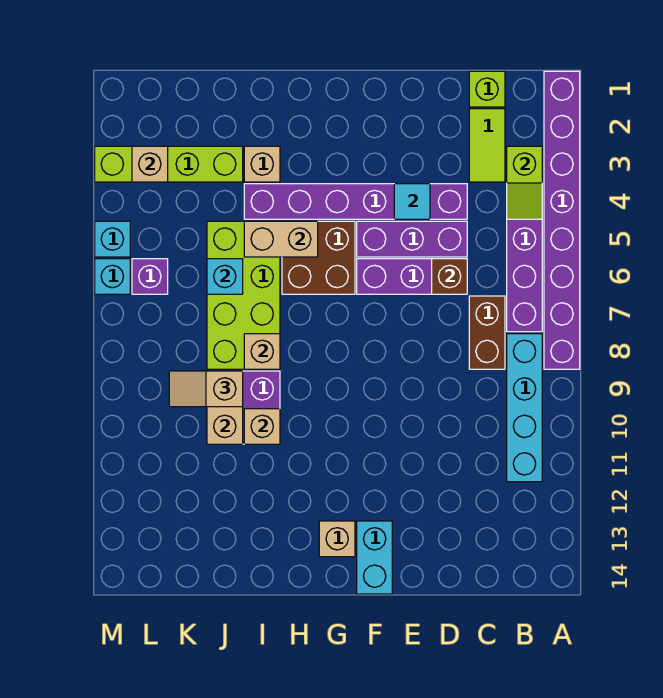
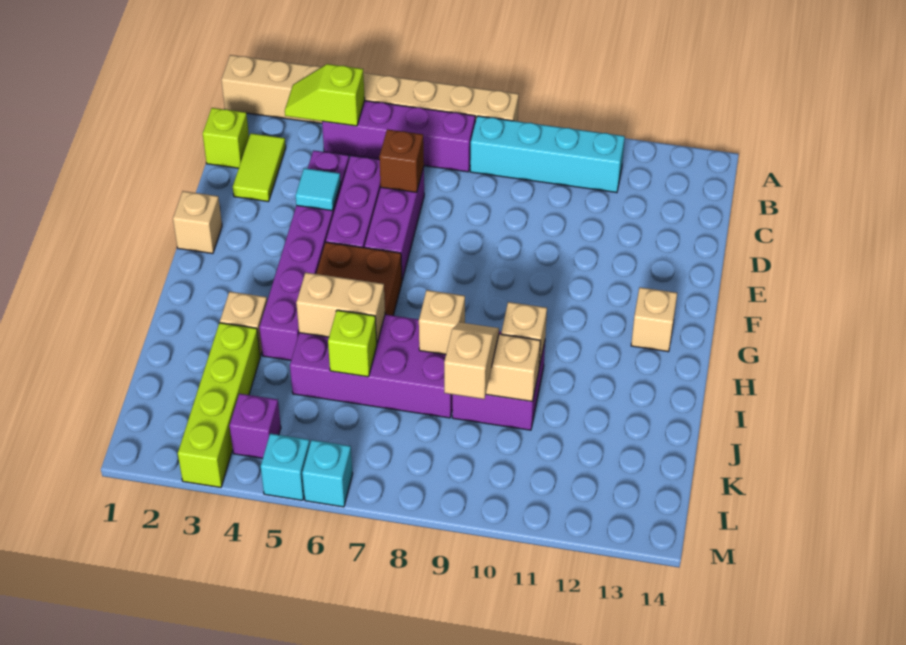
purple brick A1:A8 level 1 -> tan brick A1:A8 level 1
lime slope B3:B4 level 2 top 3 -> lime slope B3:B4 level 2 top 4
lime tile C2:C3 level 1 -> lime tile C2:D2 level 1
brown brick C7:C8 level 1 -> none
cyan brick F13:F14 level 1 -> none
tan brick H5:I5 level 2 -> tan brick I5:I6 level 2
lime brick I5:J8 level 1 -> purple brick I5:J8 level 1
cyan brick J6 level 2 -> lime brick J6 level 2
tan slope J9:K9 level 3 top J -> tan slope J9:K9 level 3 top K
tan brick L3 level 2 -> tan brick F1 level 1
purple brick L6 level 1 -> purple brick L4 level 1

